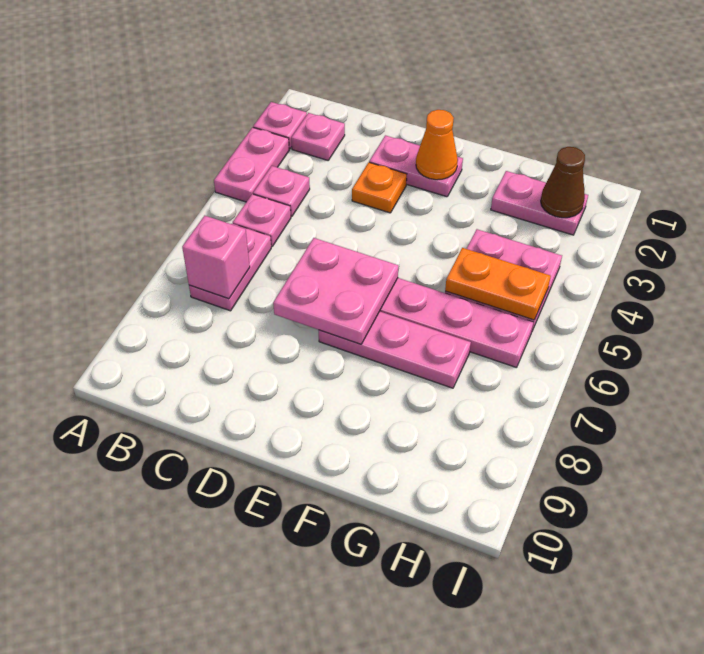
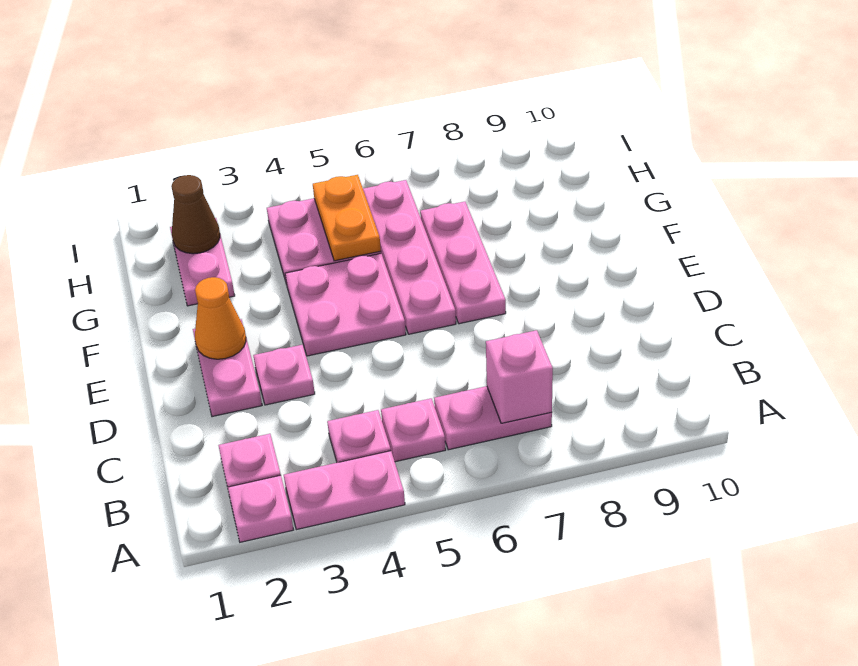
orange plate D3 level 1 -> pink plate D3 level 1
pink plate D6:E7 level 2 -> pink plate E4:F5 level 1

